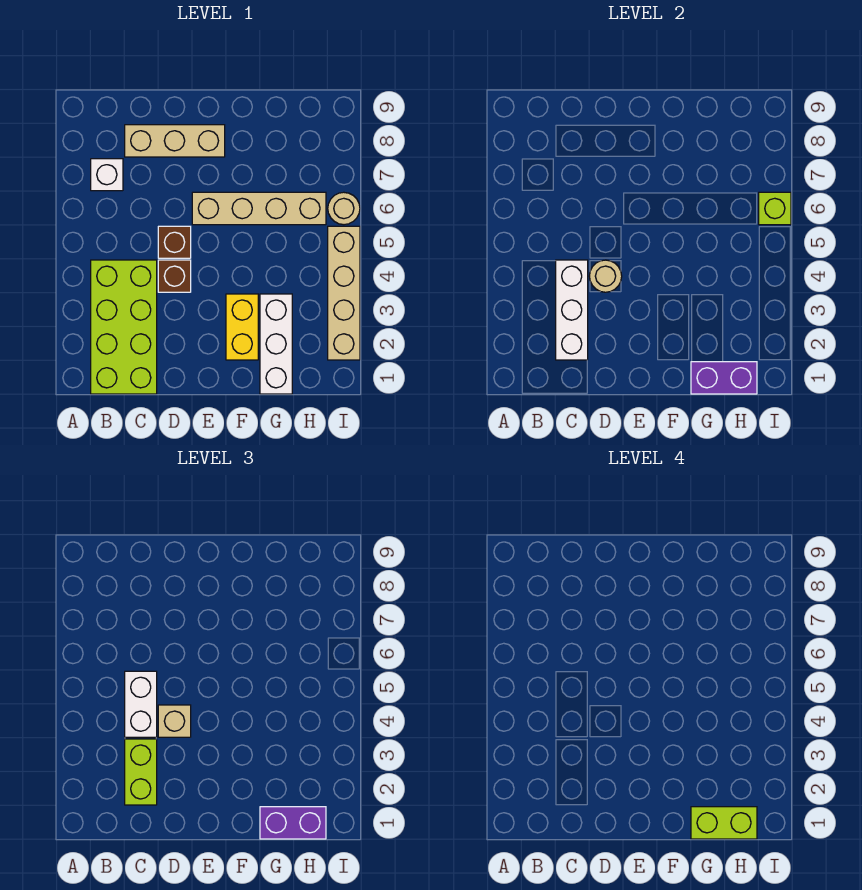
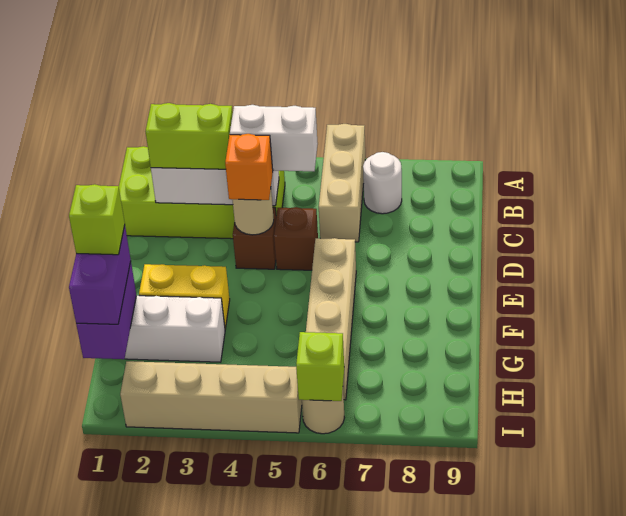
white brick B7 level 1 -> white round brick B7 level 1
tan brick C8:E8 level 1 -> tan brick A6:C6 level 1
tan brick D4 level 3 -> orange brick D4 level 3
lime brick G1:H1 level 4 -> lime brick G1 level 4

